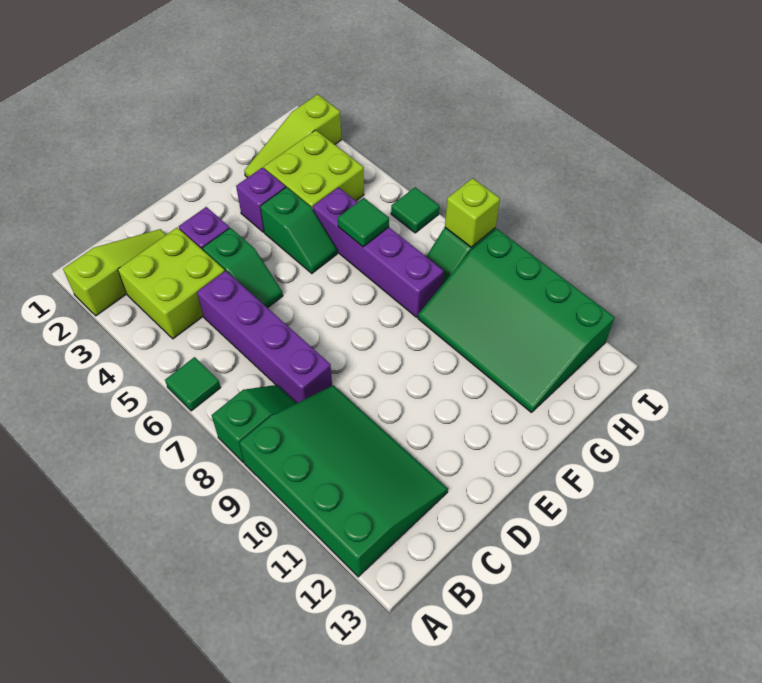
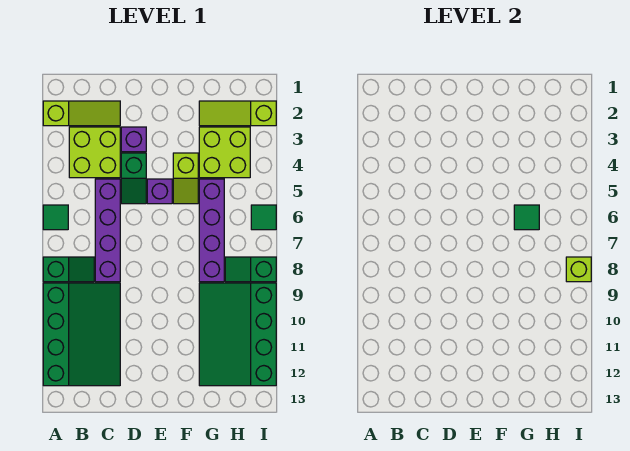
purple brick F3 level 1 -> purple brick E5 level 1
green slope F4:F5 level 1 top 4 -> lime slope F4:F5 level 1 top 4

